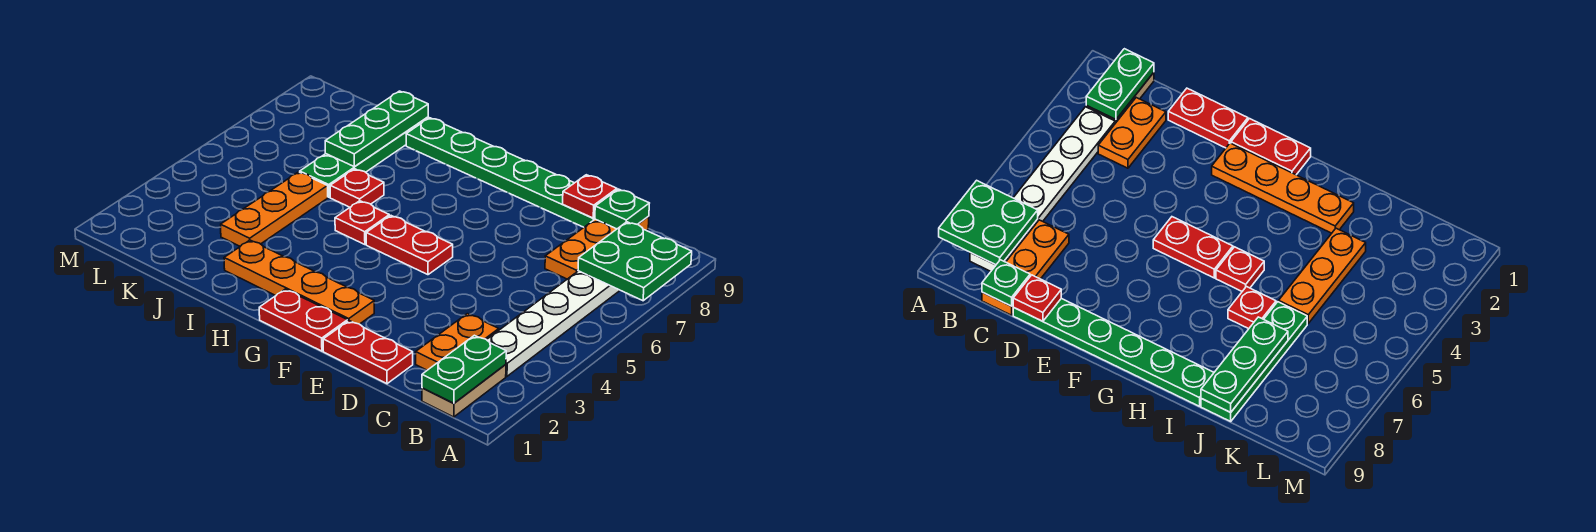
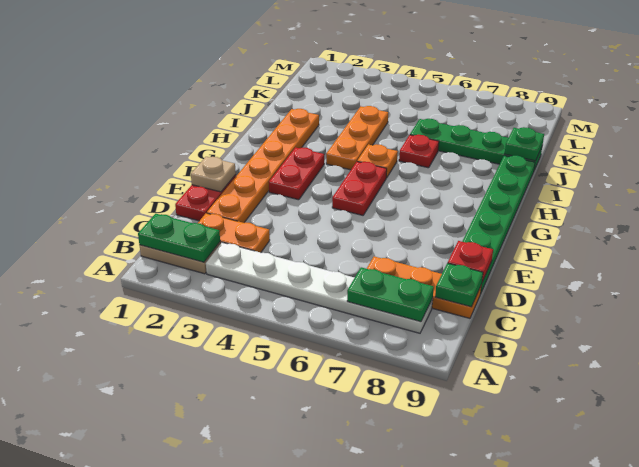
green plate A7:B8 level 2 -> green plate B7:B8 level 2
none -> tan plate E1 level 2
red plate F1:G1 level 1 -> red plate F3:G3 level 1
orange plate F2:I2 level 1 -> orange plate D2:I2 level 1
red plate H5 level 1 -> orange plate H5 level 1
orange plate J3:J5 level 1 -> orange plate H4:J4 level 1
green plate J7:J9 level 2 -> green plate J9 level 2

